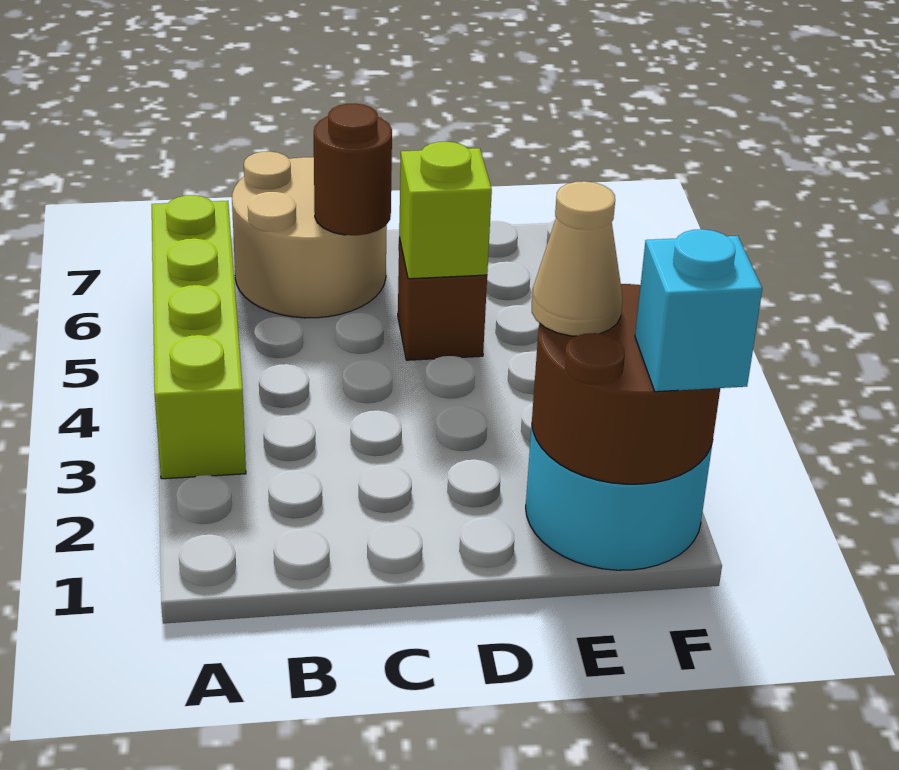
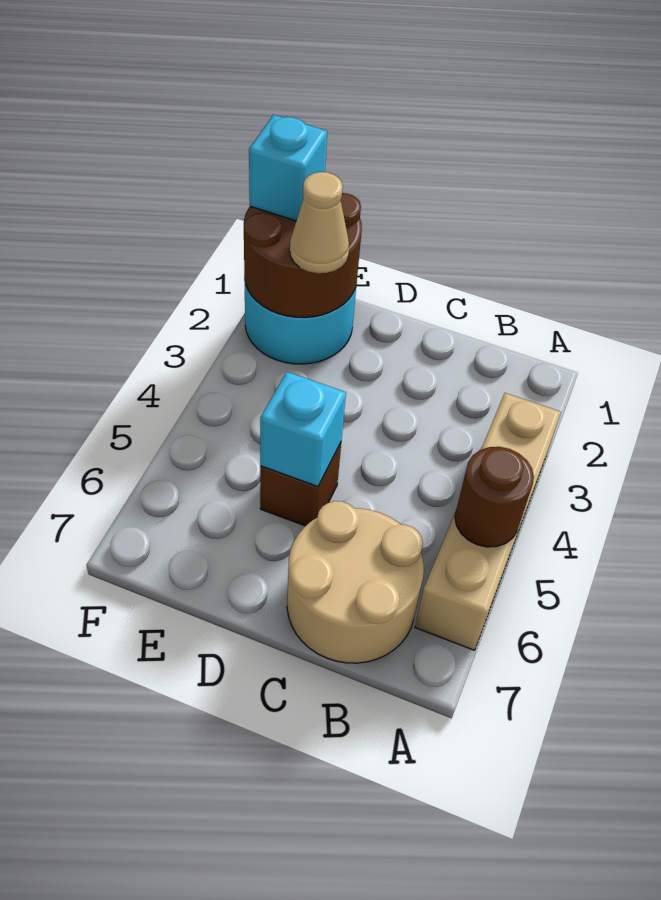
lime brick A3:A6 level 1 -> tan brick A3:A6 level 1
brown round brick C6 level 2 -> brown round brick A5 level 2
lime brick D5 level 2 -> cyan brick D5 level 2

